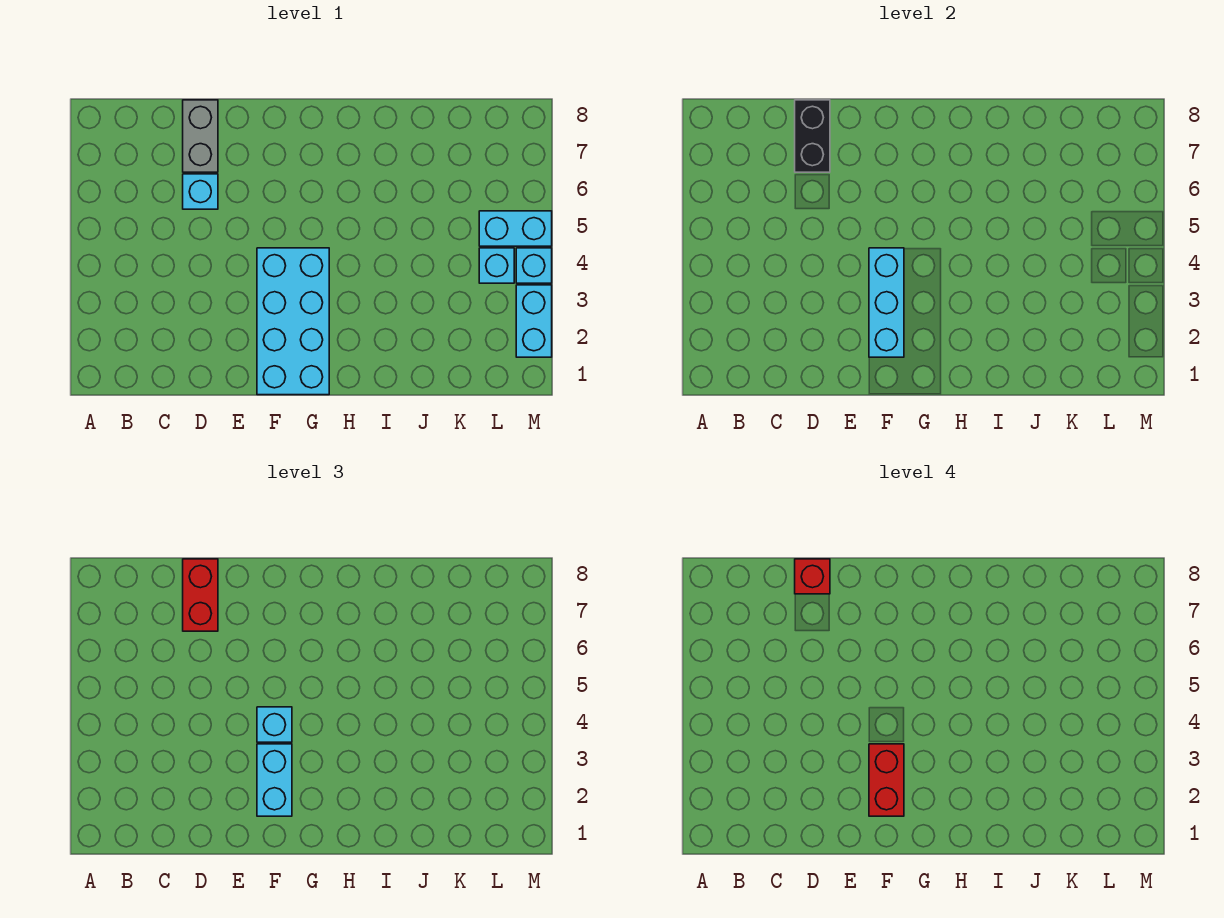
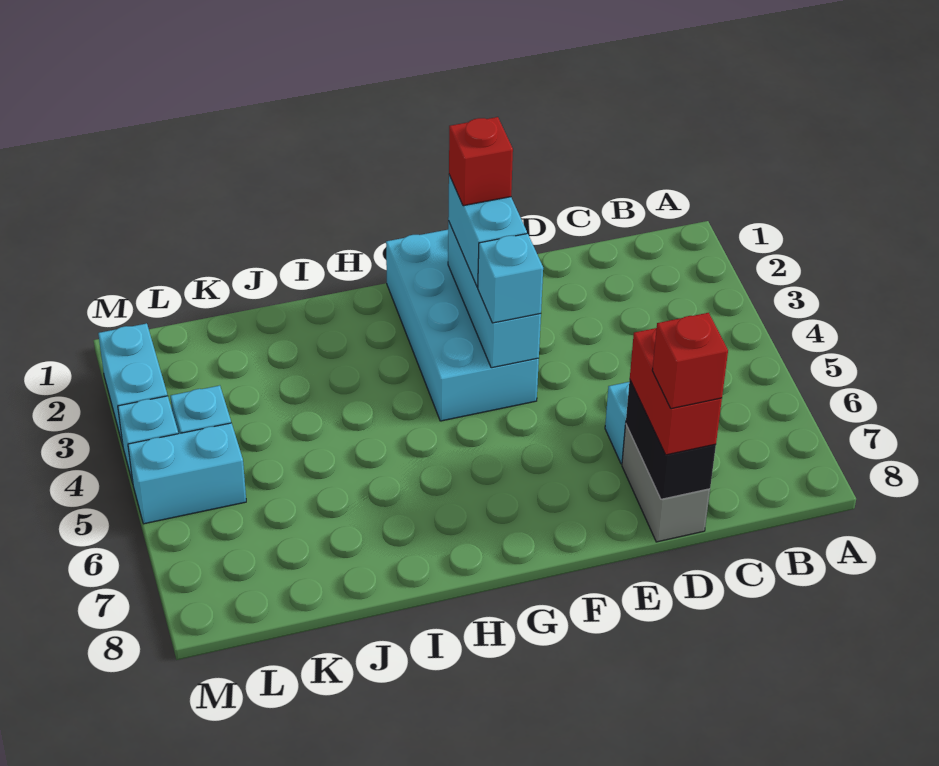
red brick F2:F3 level 4 -> red brick F2 level 4

